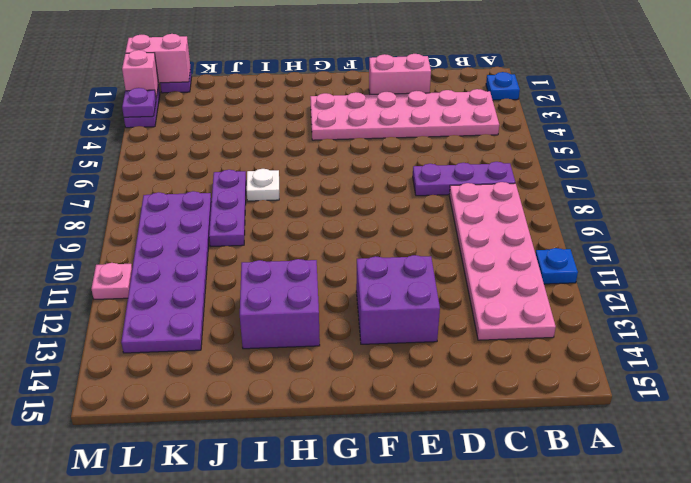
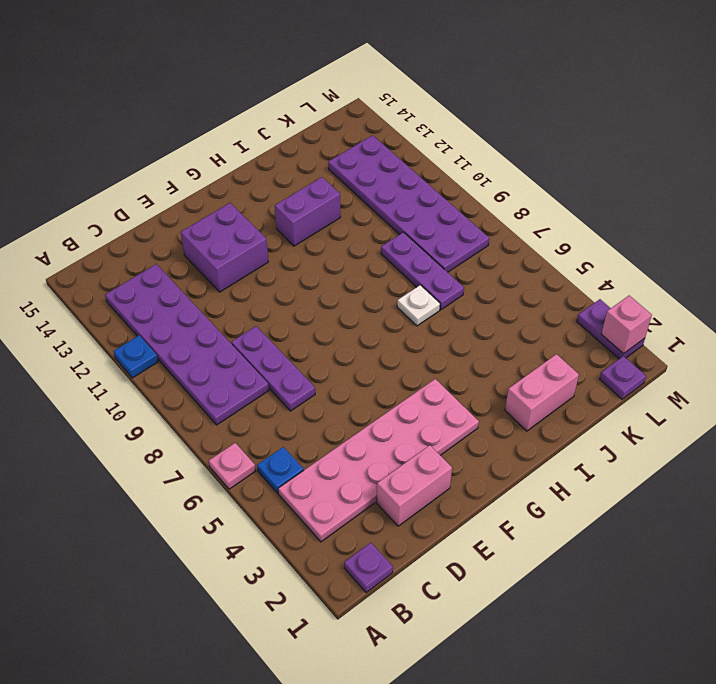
blue plate A2 level 1 -> blue plate B5 level 1
purple plate B7:D7 level 1 -> purple plate D7:D9 level 1
pink plate B8:C13 level 1 -> purple plate B8:C13 level 1
purple brick H12:I13 level 1 -> purple brick H12:I12 level 1
pink brick L1:M1 level 2 -> pink brick I2:J2 level 1
purple plate M3 level 2 -> purple plate B1 level 1
pink plate M11 level 1 -> pink plate A6 level 1

